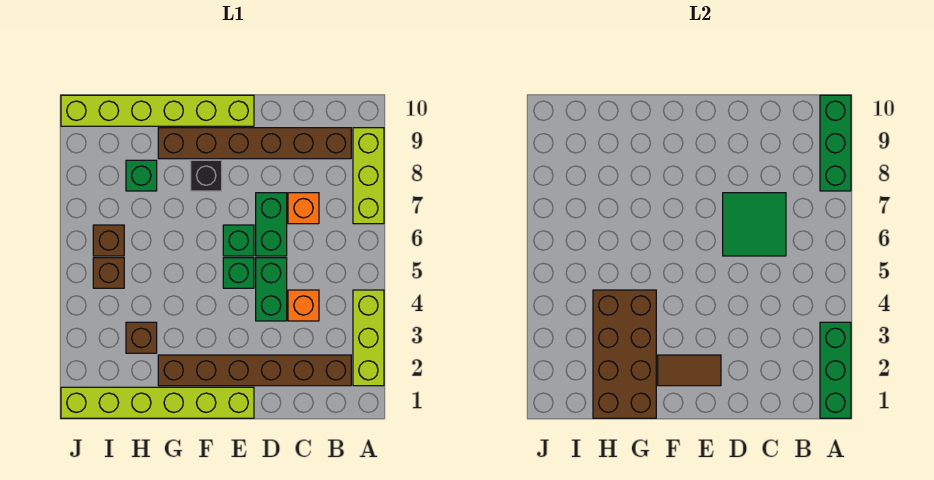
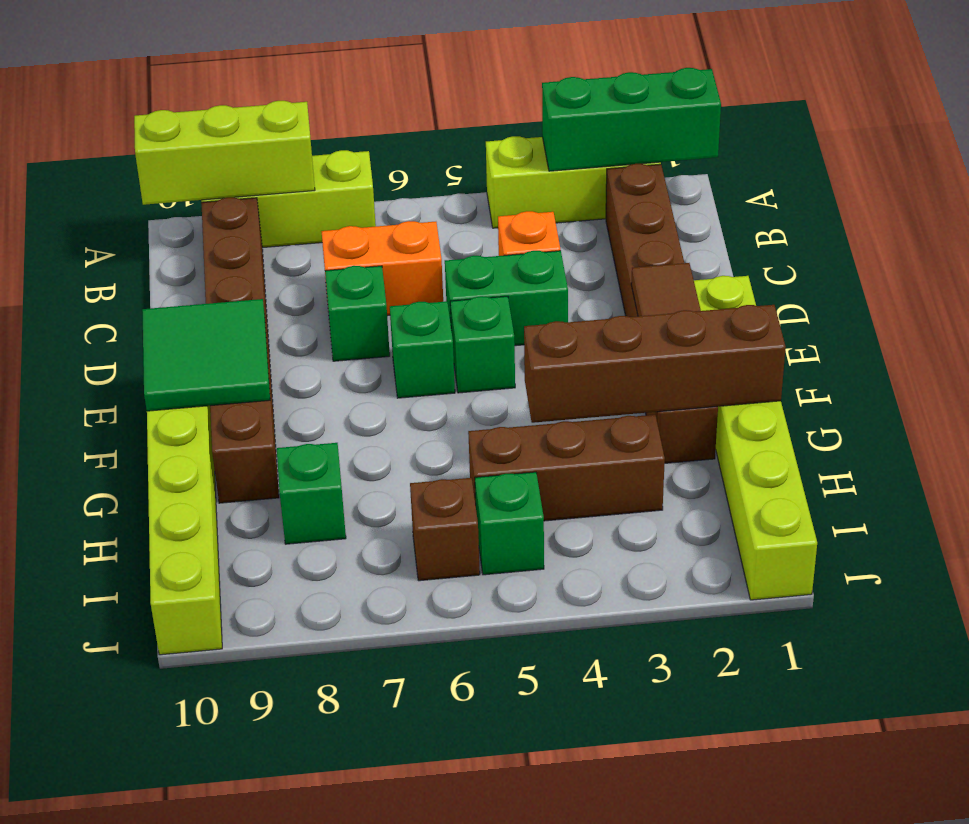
green brick A8:A10 level 2 -> lime brick A8:A10 level 2
green tile C6:D7 level 2 -> green tile E9:F10 level 2
orange brick C7 level 1 -> orange brick C6:C7 level 1
green brick D6:D7 level 1 -> green brick D7 level 1
black brick F8 level 1 -> none
brown brick G1:H4 level 2 -> brown brick G1:G4 level 2
brown brick H3 level 1 -> brown brick H3:H5 level 1
brown brick I5 level 1 -> green brick I5 level 1

